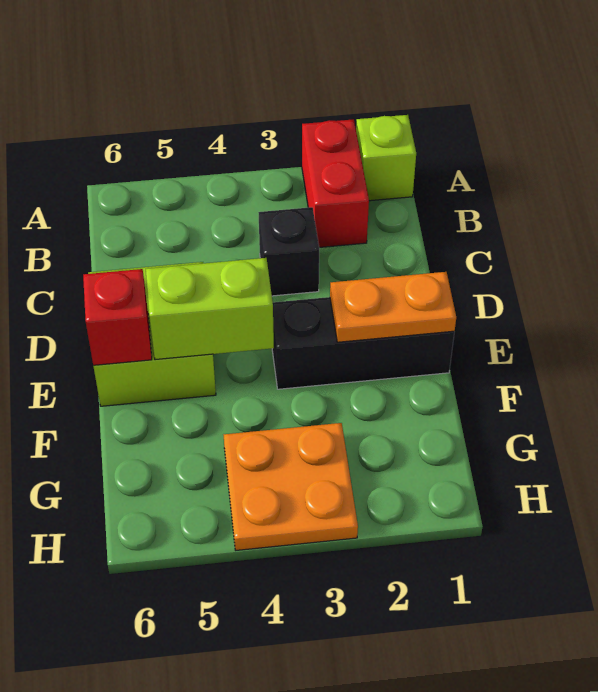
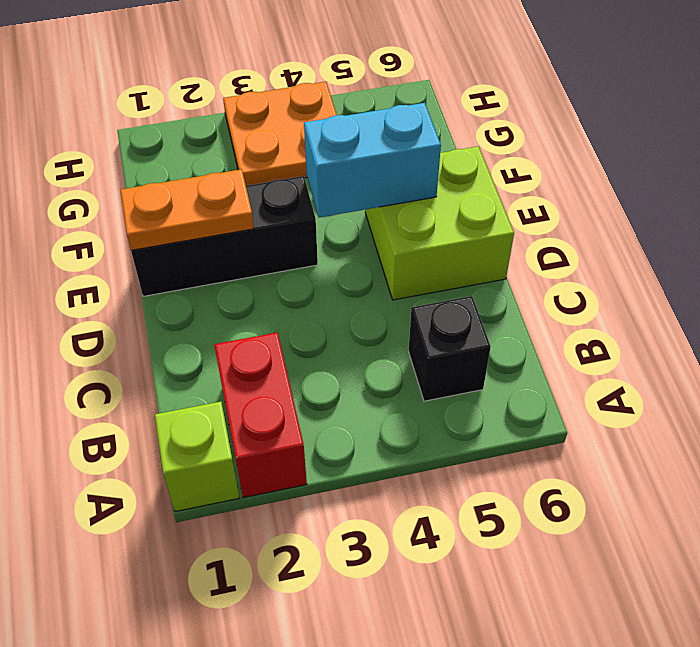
black brick C3 level 1 -> black brick B5 level 1
lime brick E4:E5 level 2 -> cyan brick E4:E5 level 2
red brick E6 level 2 -> none

